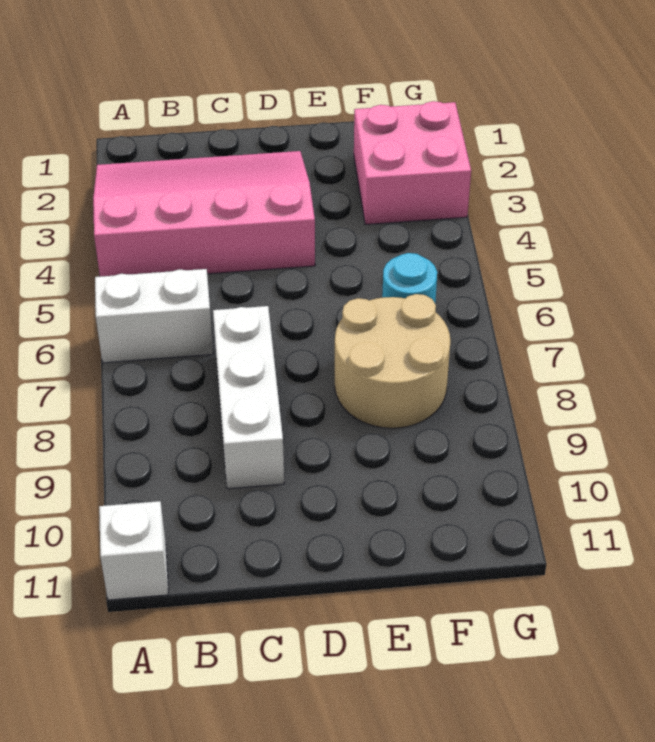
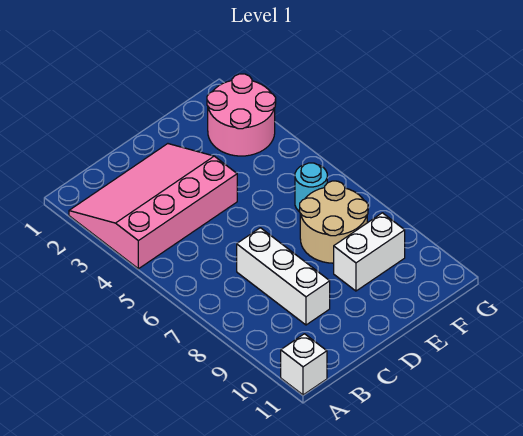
white brick A6:B6 level 1 -> white brick E9:F9 level 1
pink brick F2:G3 level 1 -> pink round brick F2:G3 level 1

